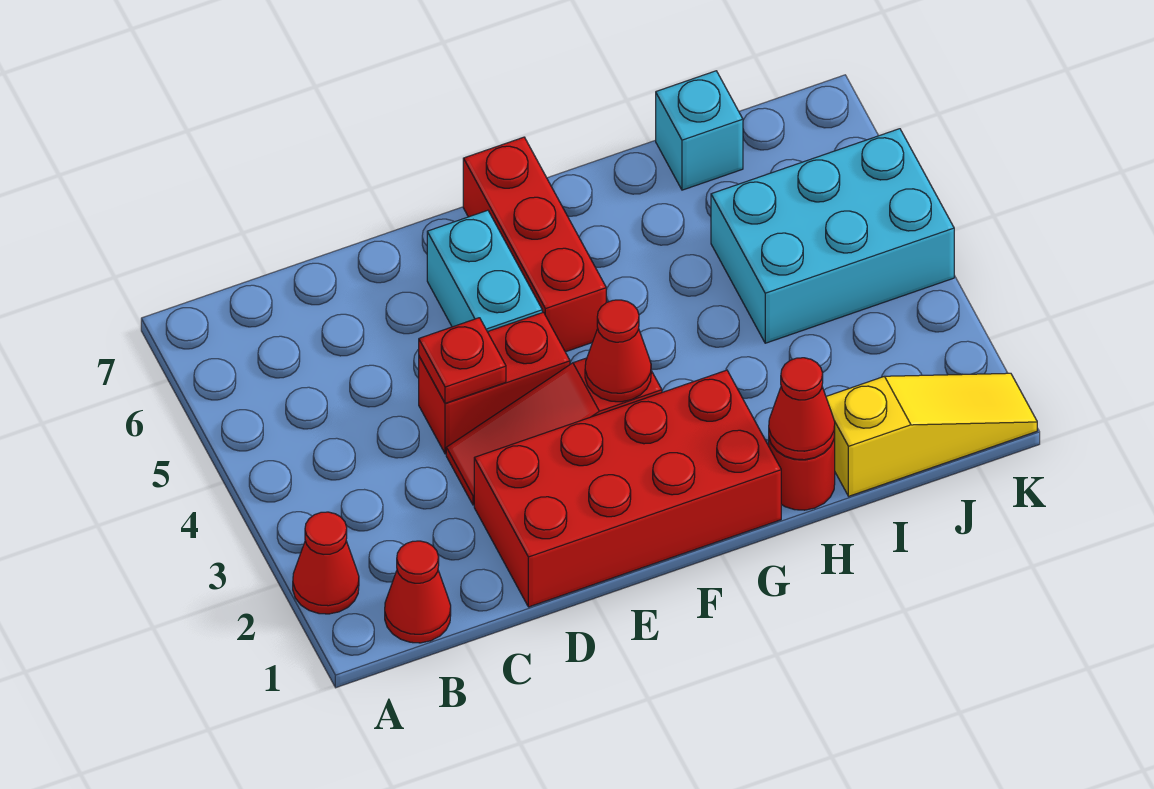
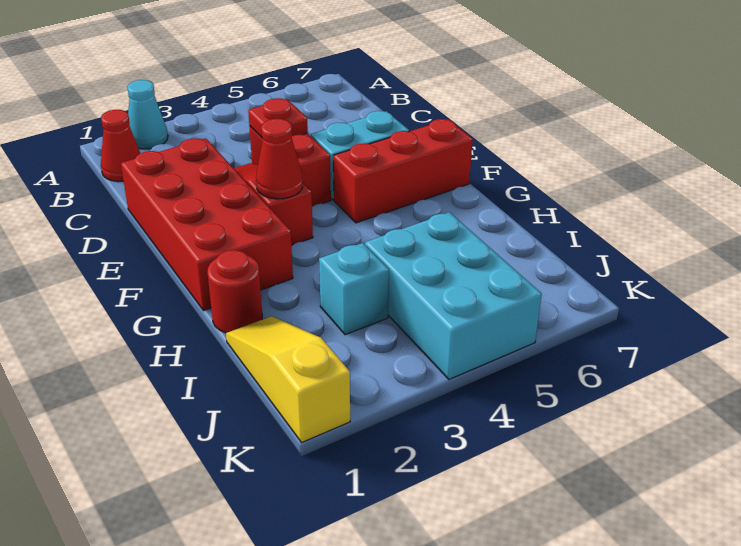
red cone A2 level 1 -> cyan cone A2 level 1
red cone H1 level 2 -> none
yellow slope I1:K1 level 1 top I -> yellow slope I1:K1 level 1 top K
cyan brick I7 level 1 -> cyan brick I3 level 1

